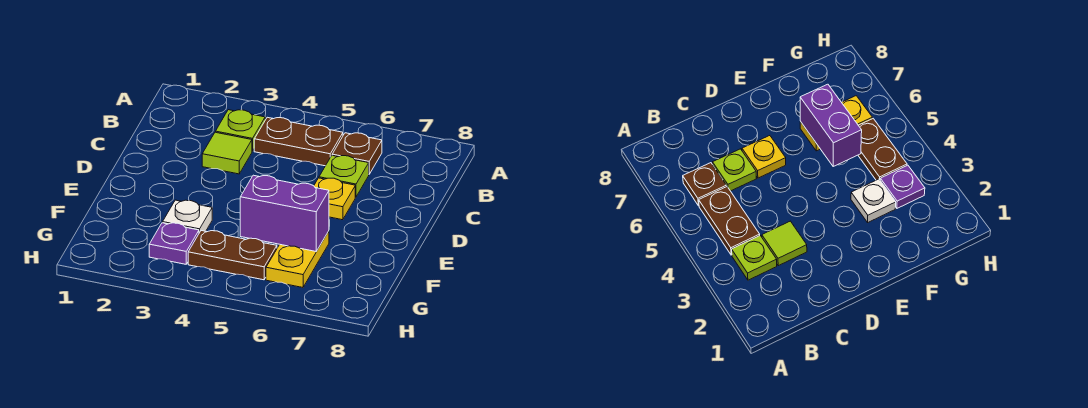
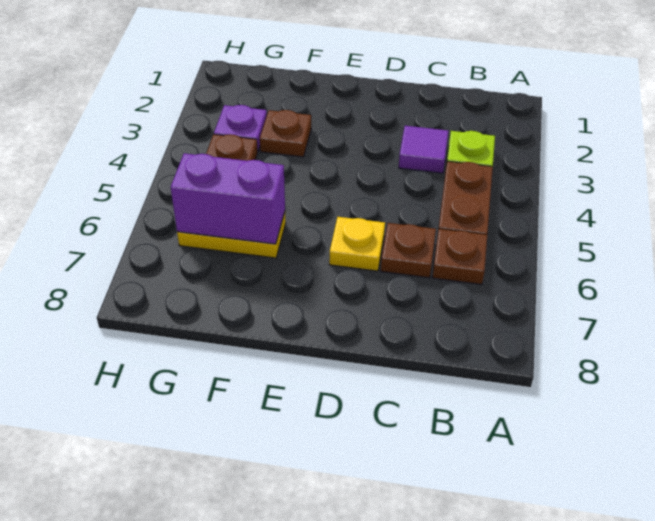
lime tile C3 level 1 -> purple tile C3 level 1
lime plate C6 level 1 -> brown plate C6 level 1
white plate F3 level 1 -> brown plate F3 level 1
purple brick F5:F6 level 2 -> purple brick F6:G6 level 2

